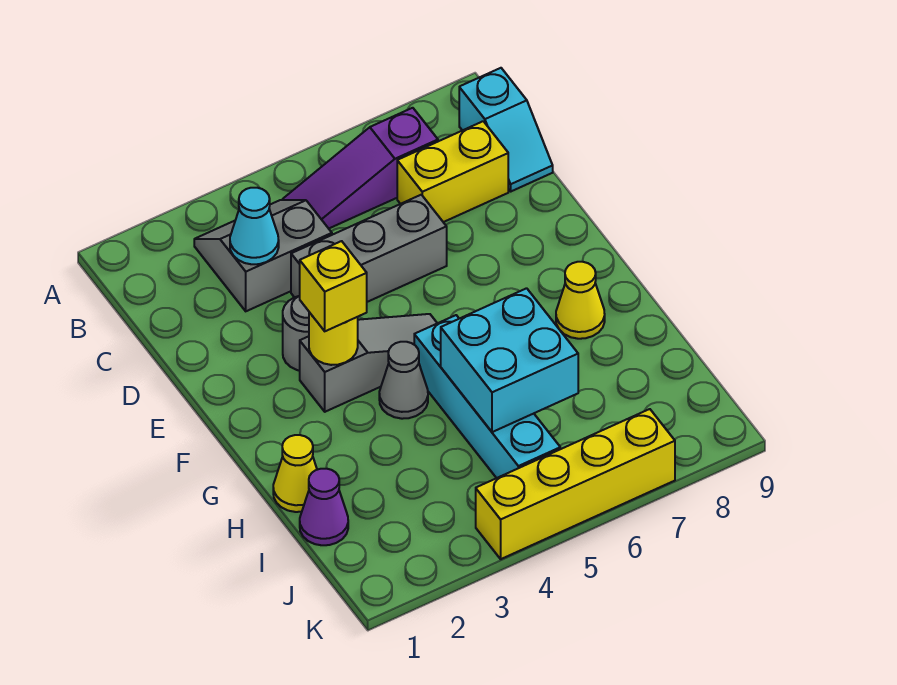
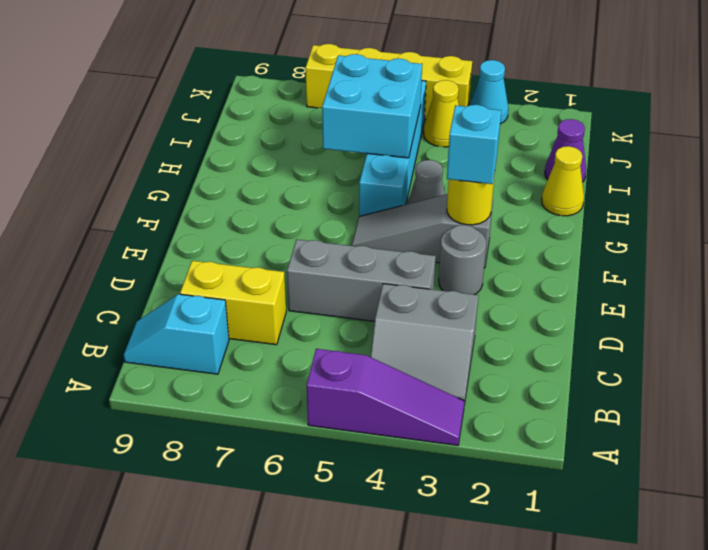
purple slope B5:B7 level 1 top 7 -> purple slope A3:A5 level 1 top 5
cyan slope B9:C9 level 1 top B -> cyan slope B8:B9 level 1 top 8
cyan cone C3 level 2 -> cyan cone K3 level 1
yellow brick F3 level 3 -> cyan brick F3 level 3
yellow cone G8 level 1 -> yellow cone J4 level 1

